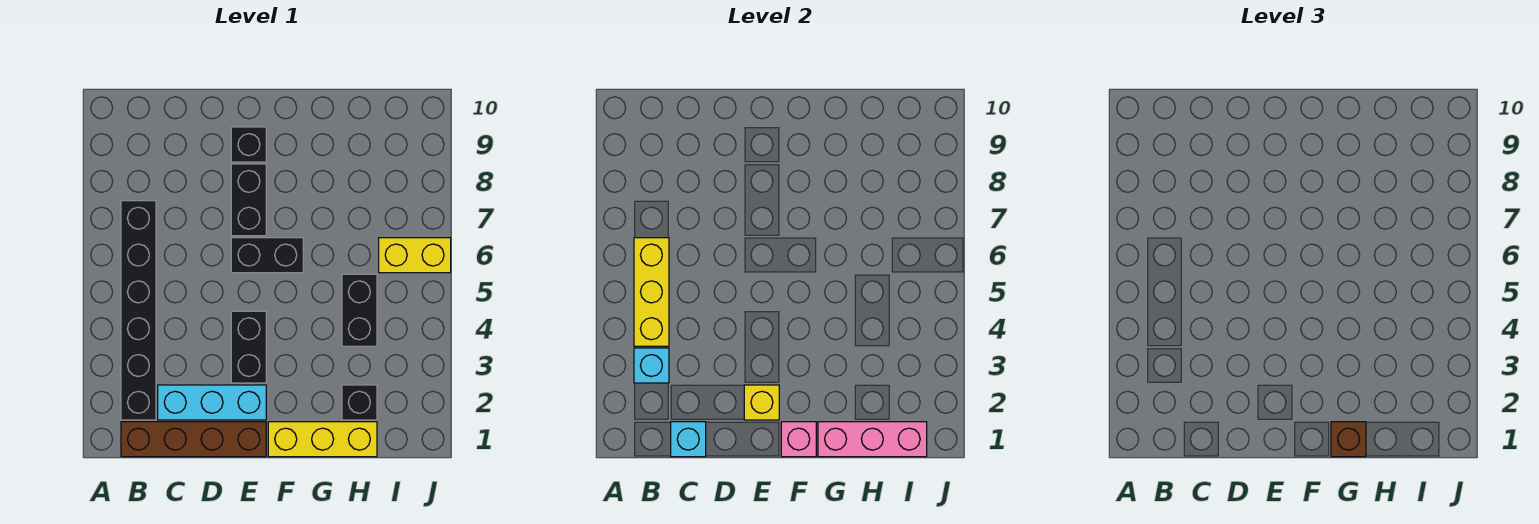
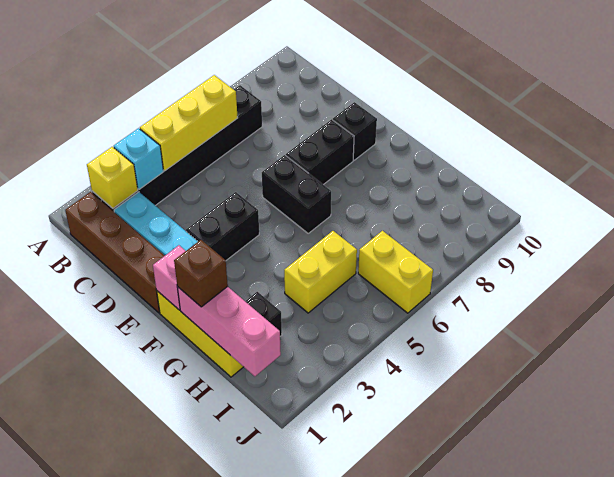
cyan brick C1 level 2 -> none
yellow brick E2 level 2 -> yellow brick B2 level 2
black brick H4:H5 level 1 -> yellow brick H4:H5 level 1

